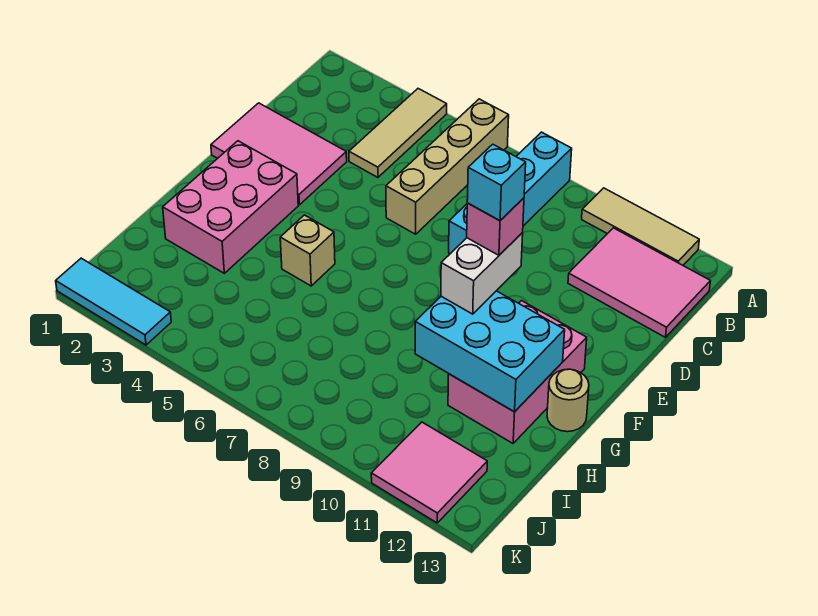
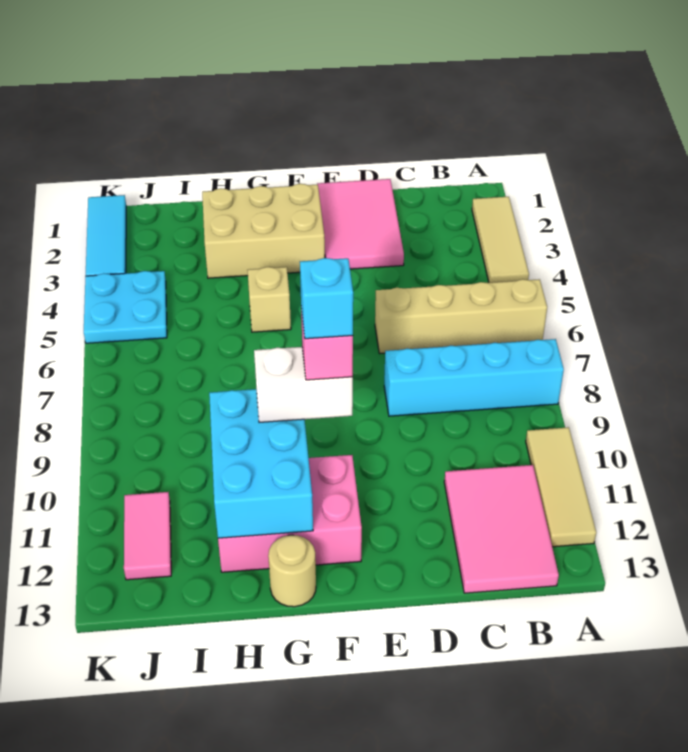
tan tile A4:C4 level 1 -> tan tile A2:A4 level 1
pink brick F2:H3 level 1 -> tan brick F2:H3 level 1
none -> cyan plate J4:K5 level 1
pink tile J11:K12 level 1 -> pink tile J11:J12 level 1

